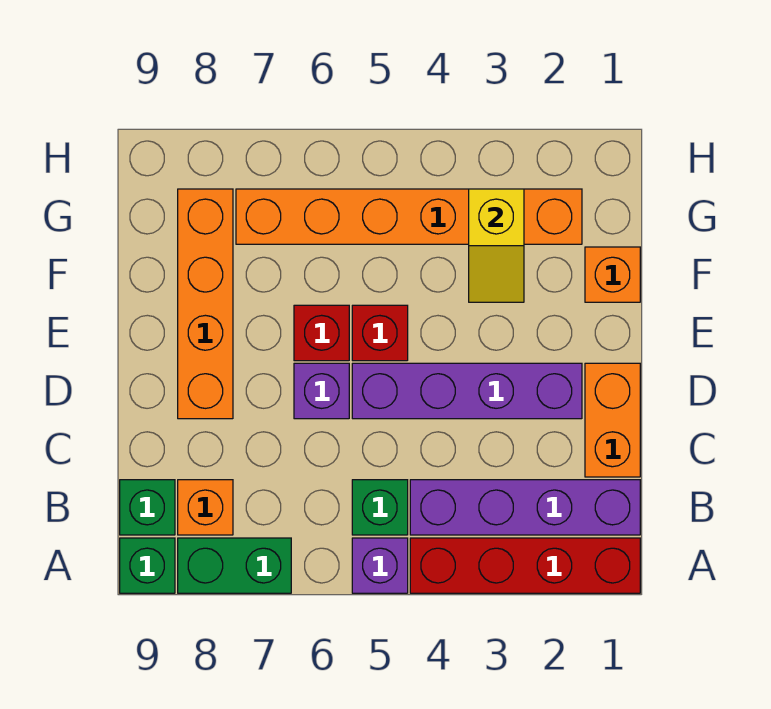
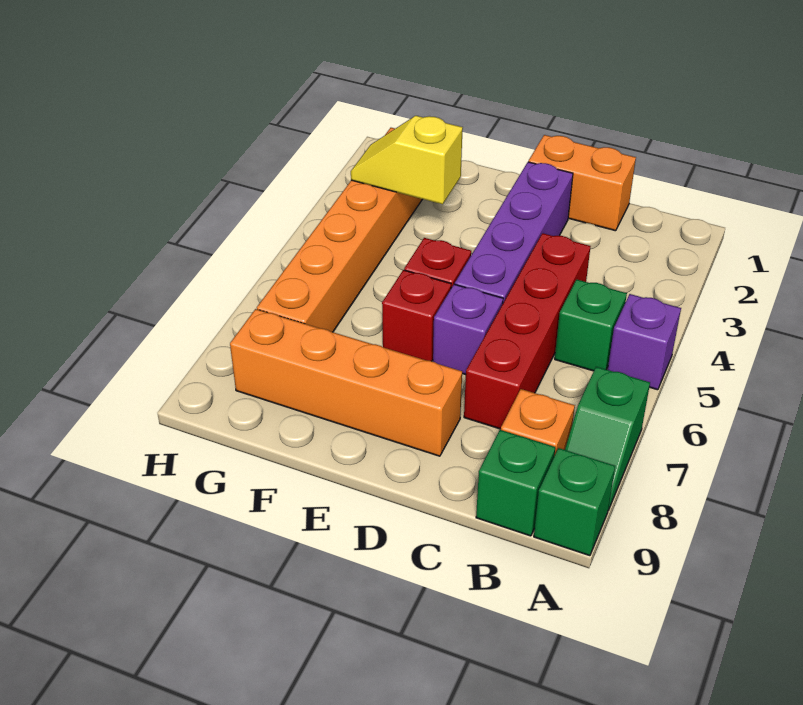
red brick A1:A4 level 1 -> red brick C4:C7 level 1
green brick A7:A8 level 1 -> green slope A7:A8 level 1 top 7
purple brick B1:B4 level 1 -> none
orange brick F1 level 1 -> none
yellow slope F3:G3 level 2 top G -> yellow slope F3:G3 level 2 top F

